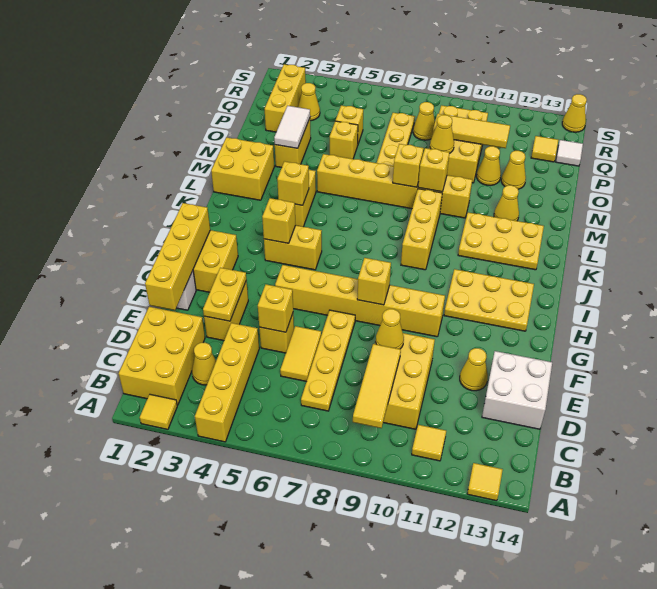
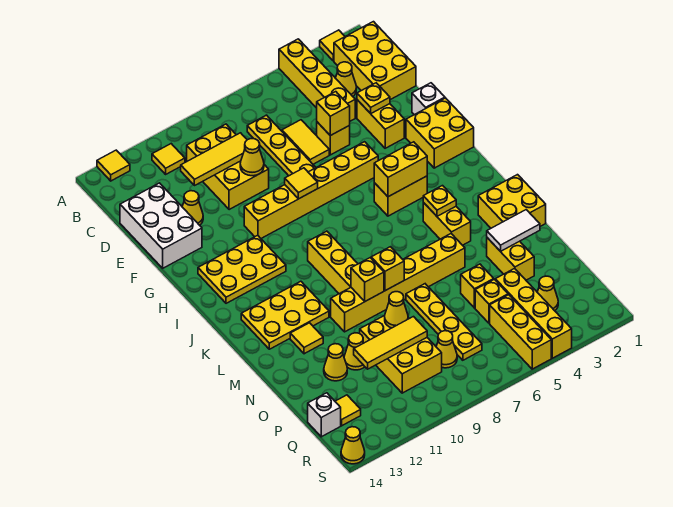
yellow tile B9:D9 level 2 -> yellow tile D9:D11 level 2
white brick D13:E14 level 1 -> white brick D13:F14 level 1
yellow brick E1:H1 level 2 -> yellow brick P4:S4 level 1
yellow plate E3:F3 level 2 -> yellow plate E3 level 2
yellow brick G8 level 2 -> yellow tile G8 level 2
yellow brick I4 level 2 -> yellow brick I4:I5 level 2
yellow brick K4 level 2 -> yellow plate K4 level 2
yellow cone M12 level 1 -> yellow tile M12 level 1
white tile N3:O3 level 2 -> white tile N2:N3 level 2
yellow brick P2:R2 level 1 -> yellow brick Q5:S5 level 1
white tile Q14 level 1 -> white brick Q14 level 1

